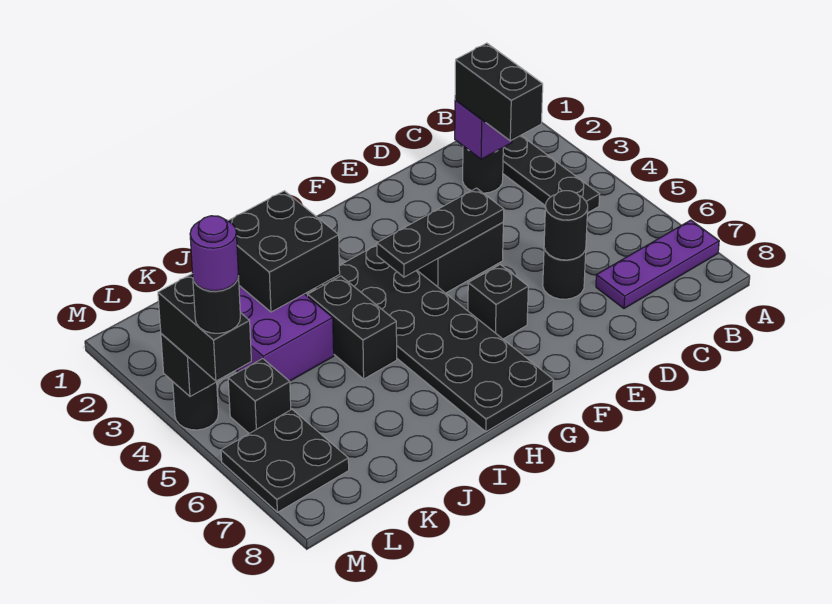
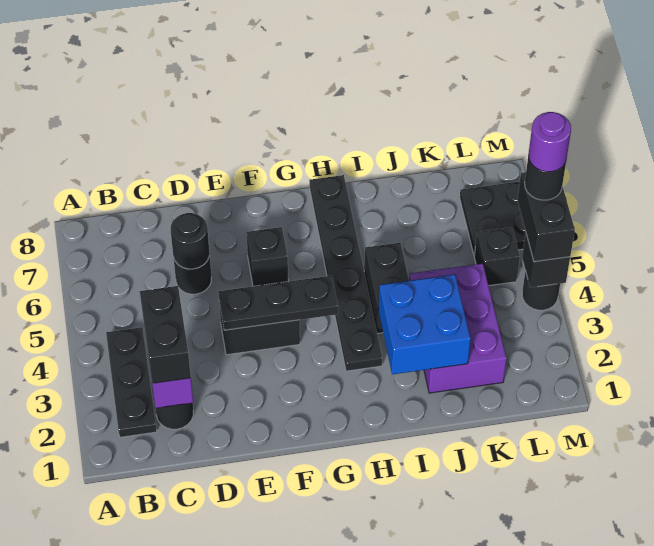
purple plate A7:C7 level 1 -> none
black plate G3:H8 level 1 -> black plate H3:H8 level 1
black brick I2:J3 level 2 -> blue brick I2:J3 level 2

